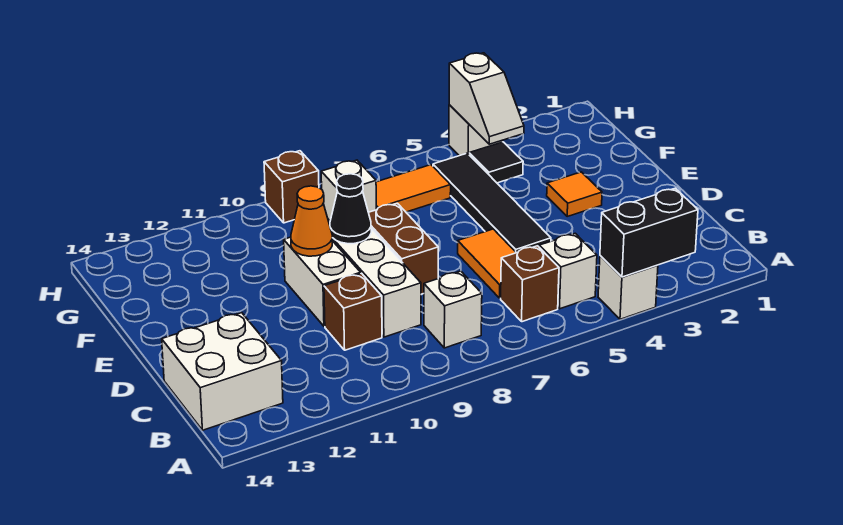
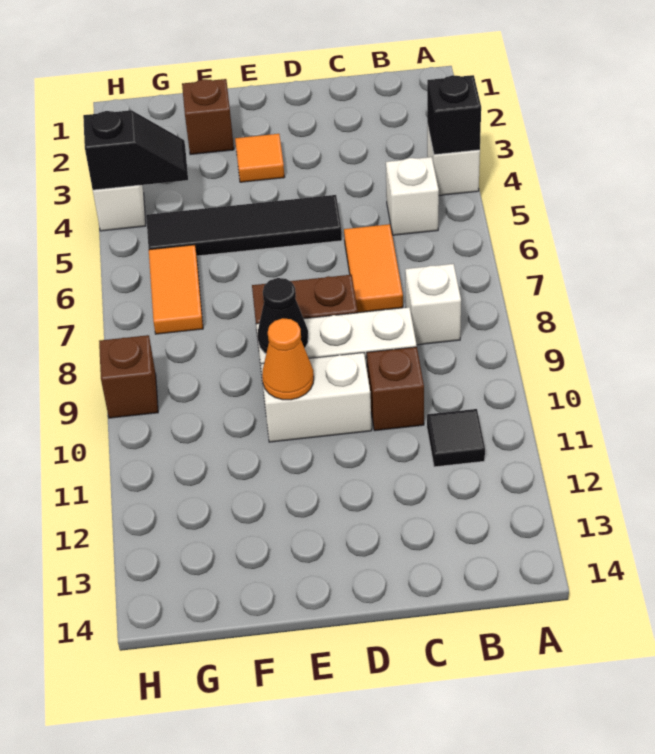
black brick A3:A4 level 2 -> black brick A4 level 2
brown brick B6 level 1 -> brown brick F2 level 1
white brick B13:C14 level 1 -> none
orange tile C6:D6 level 1 -> orange tile C6:C7 level 1
black tile G4 level 1 -> black tile B11 level 1
white slope G4:H4 level 2 top H -> black slope G4:H4 level 2 top H
white brick G8 level 1 -> none

